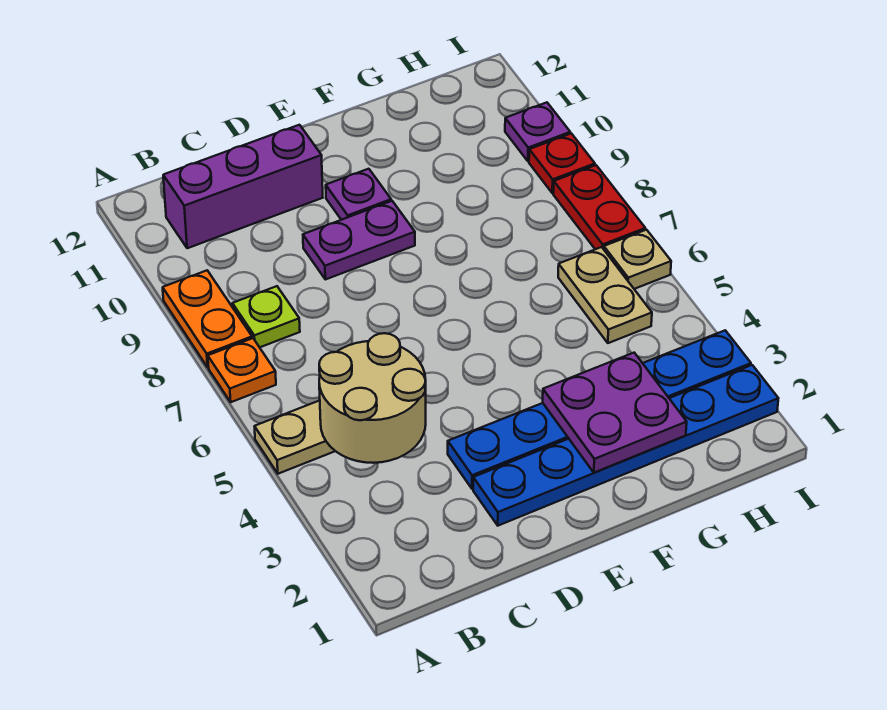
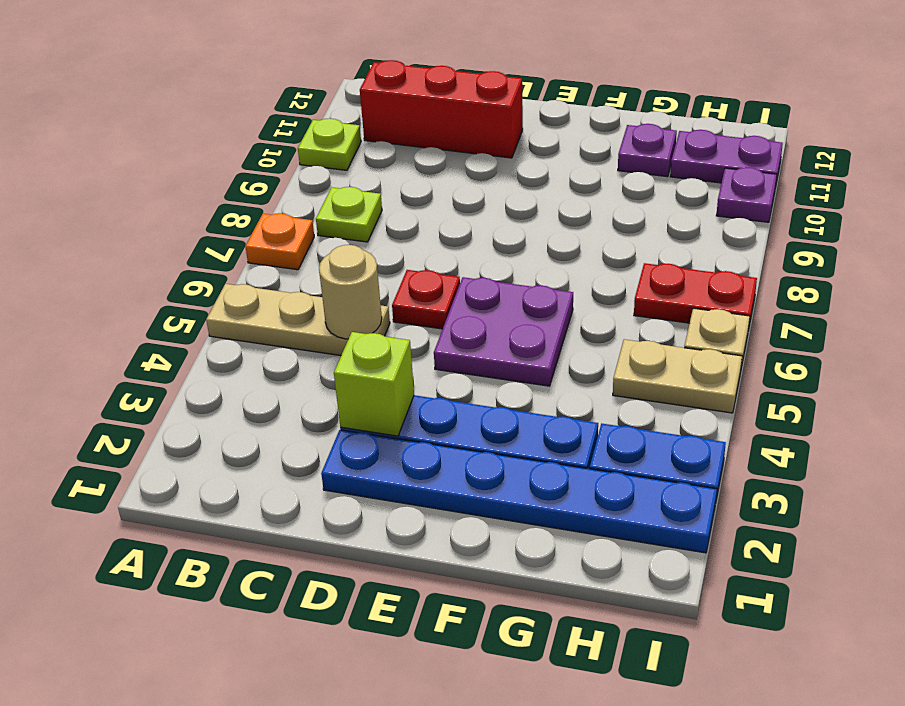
orange plate A8:A9 level 1 -> none
none -> lime plate A10 level 1
tan round brick B4:C5 level 2 -> tan round brick C5 level 2
purple brick B11:D11 level 1 -> red brick B11:D11 level 1
none -> lime brick D3 level 2
purple plate D9:E9 level 1 -> purple plate H11:I11 level 1
purple plate E10 level 1 -> purple plate G11 level 1
purple plate F2:G3 level 2 -> purple plate E5:F6 level 1
tan plate H5:H6 level 1 -> tan plate H5:I5 level 1
red plate I7:I8 level 1 -> red plate H7:I7 level 1
red plate I9 level 1 -> red plate D6 level 1

